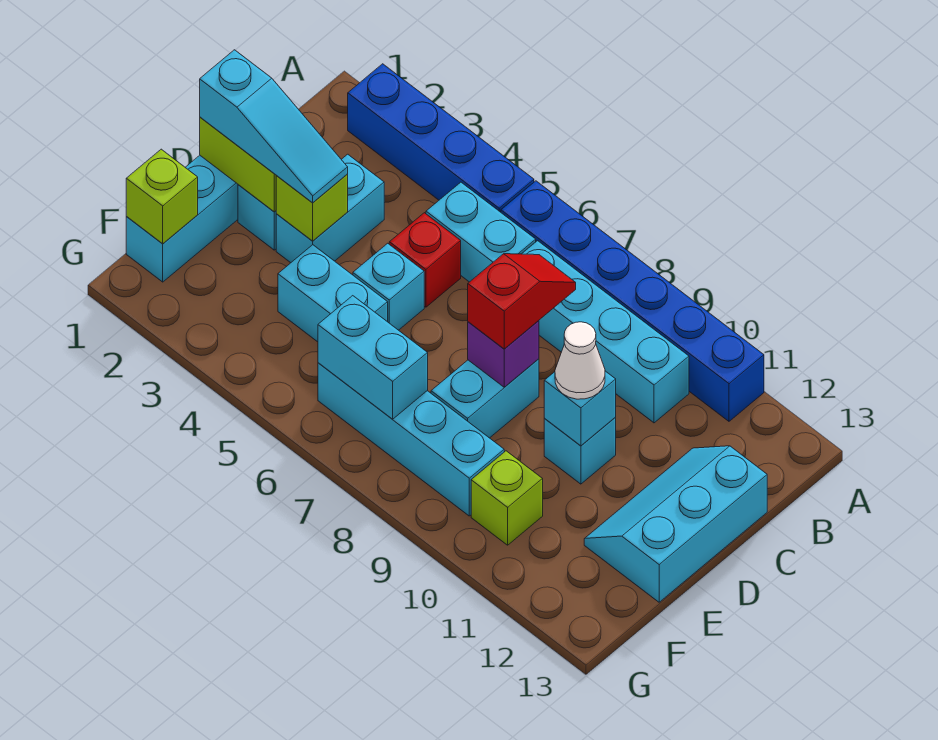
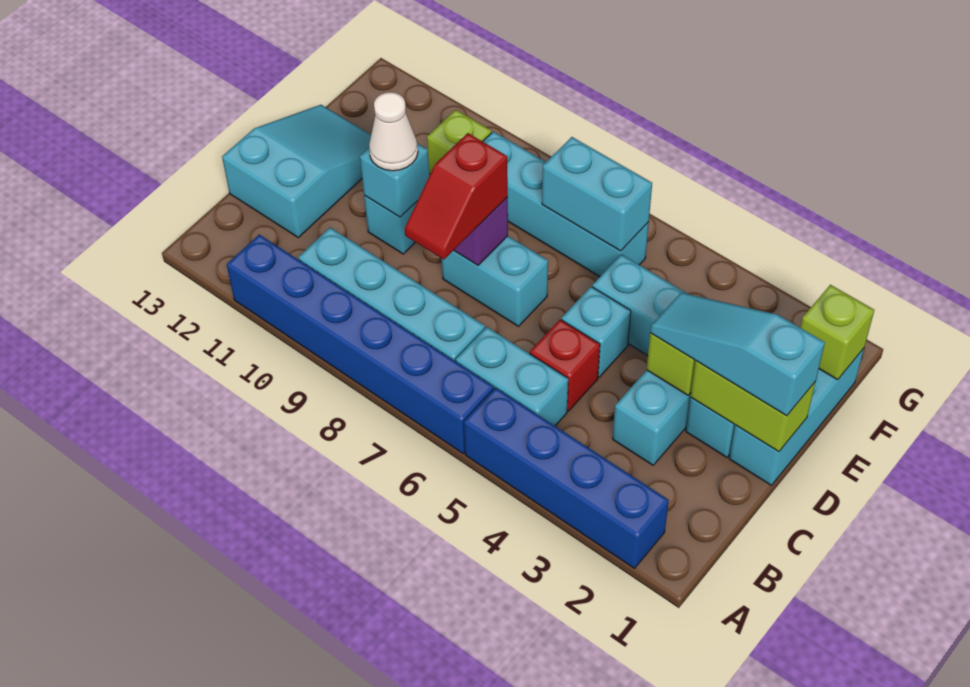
cyan slope C12:E13 level 1 top 13 -> cyan slope C12:E13 level 1 top C
cyan brick D8:E8 level 1 -> cyan brick D7:D8 level 1

